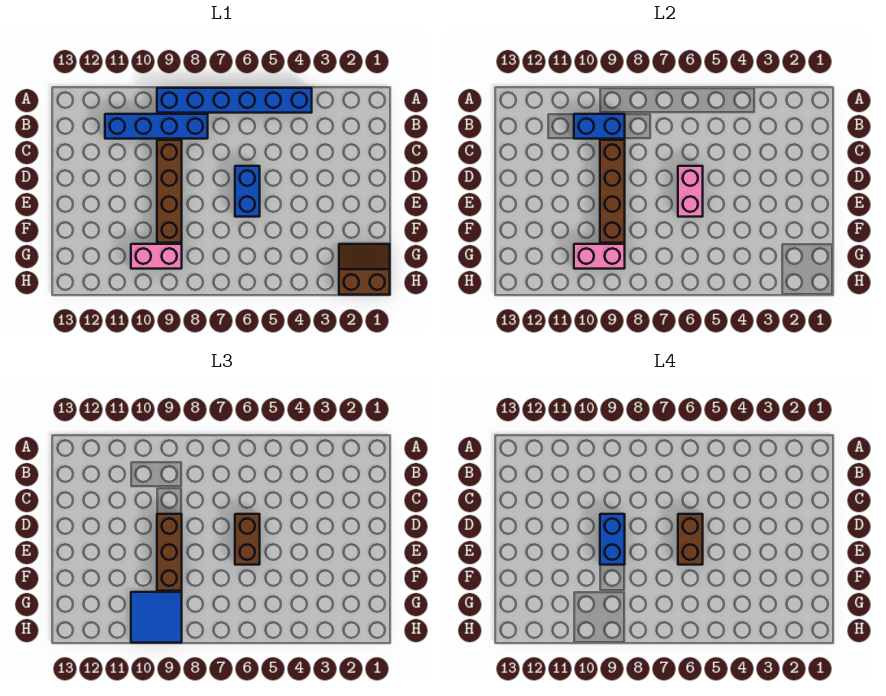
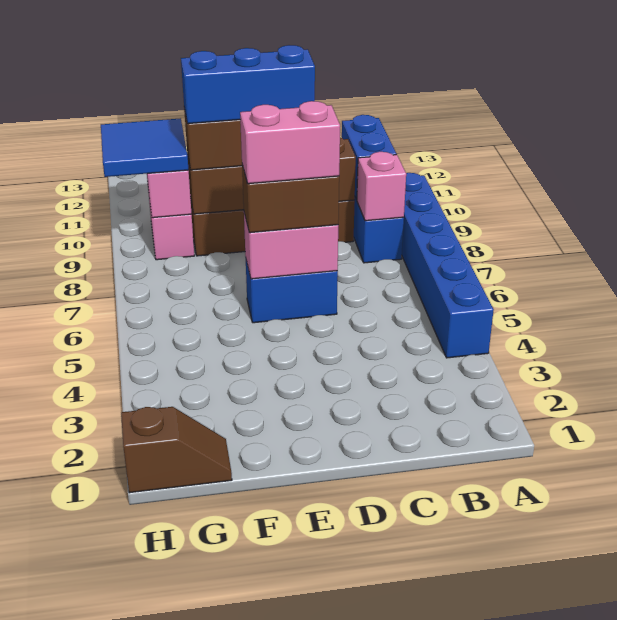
none -> pink brick B8 level 2
brown brick D6:E6 level 4 -> pink brick D6:E6 level 4
blue brick D9:E9 level 4 -> blue brick D9:F9 level 4
brown slope G1:H2 level 1 top H -> brown slope G1:H1 level 1 top H

